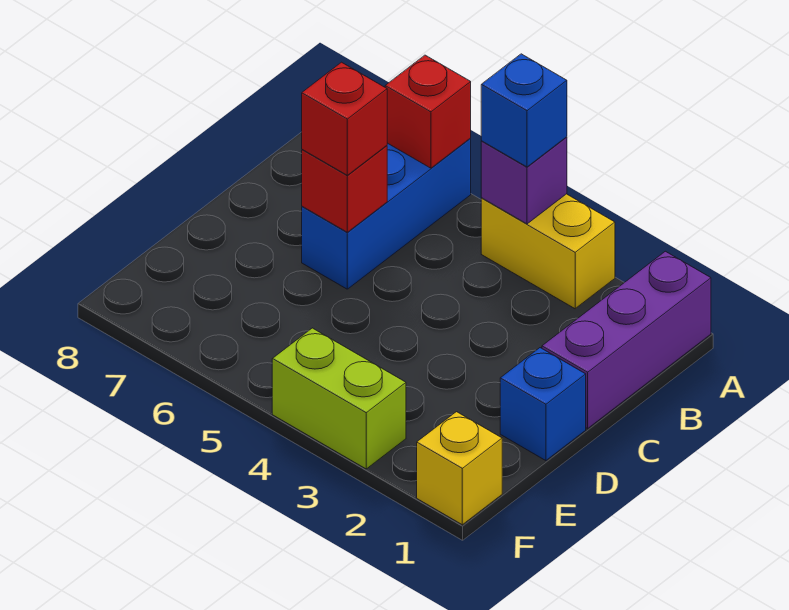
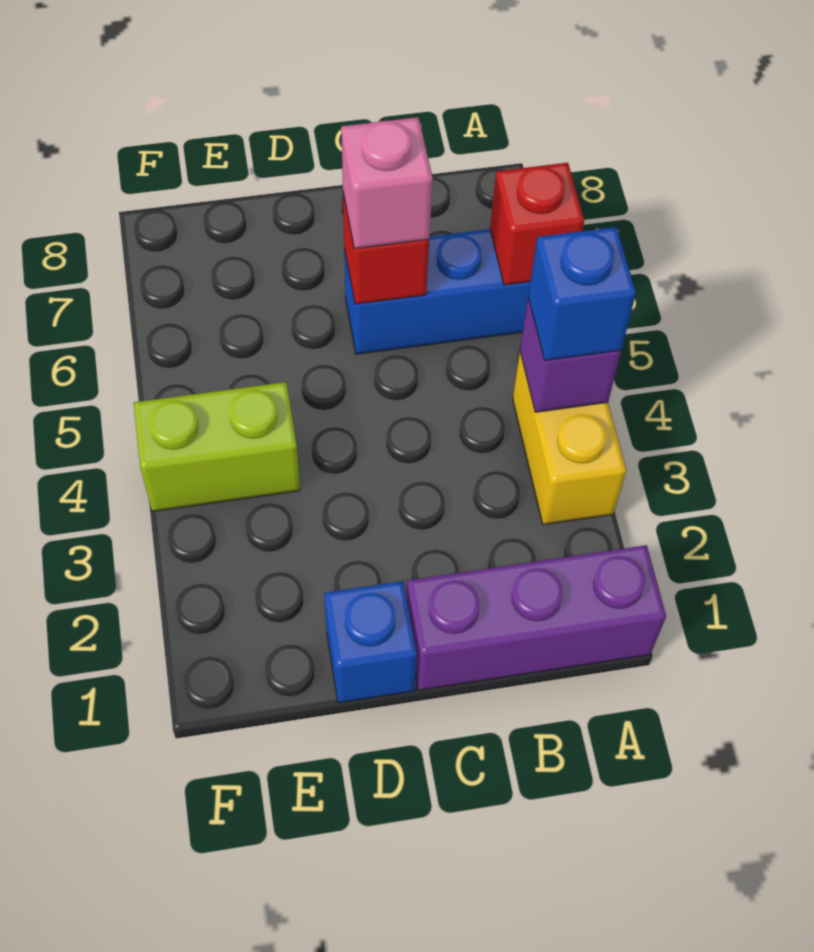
red brick C6 level 3 -> pink brick C6 level 3
yellow brick F1 level 1 -> none
lime brick F3:F4 level 1 -> lime brick E4:F4 level 1

